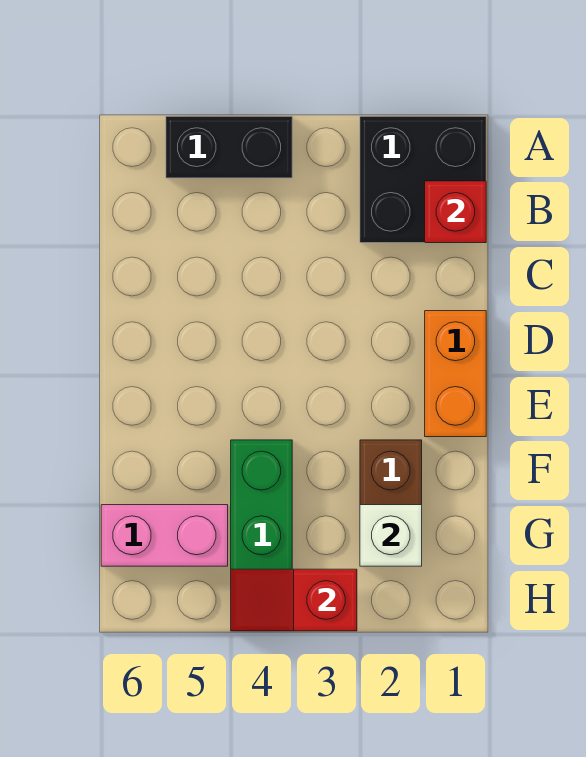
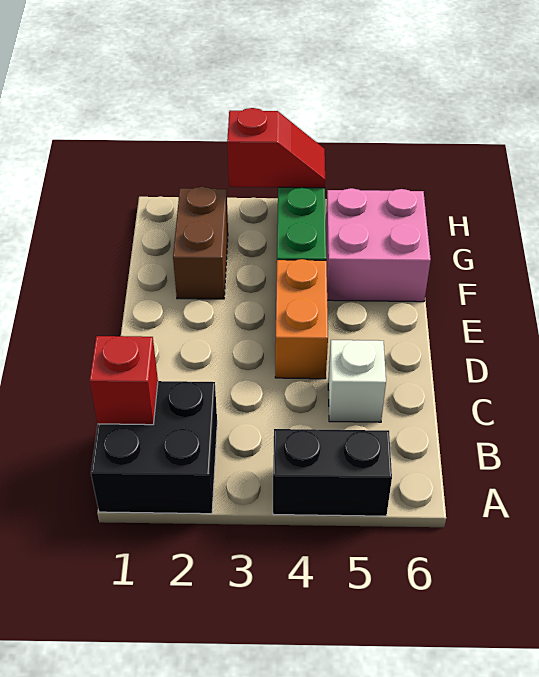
orange brick D1:E1 level 1 -> orange brick D4:E4 level 1
white brick G2 level 2 -> white brick C5 level 1
pink brick G5:G6 level 1 -> pink brick F5:G6 level 1

